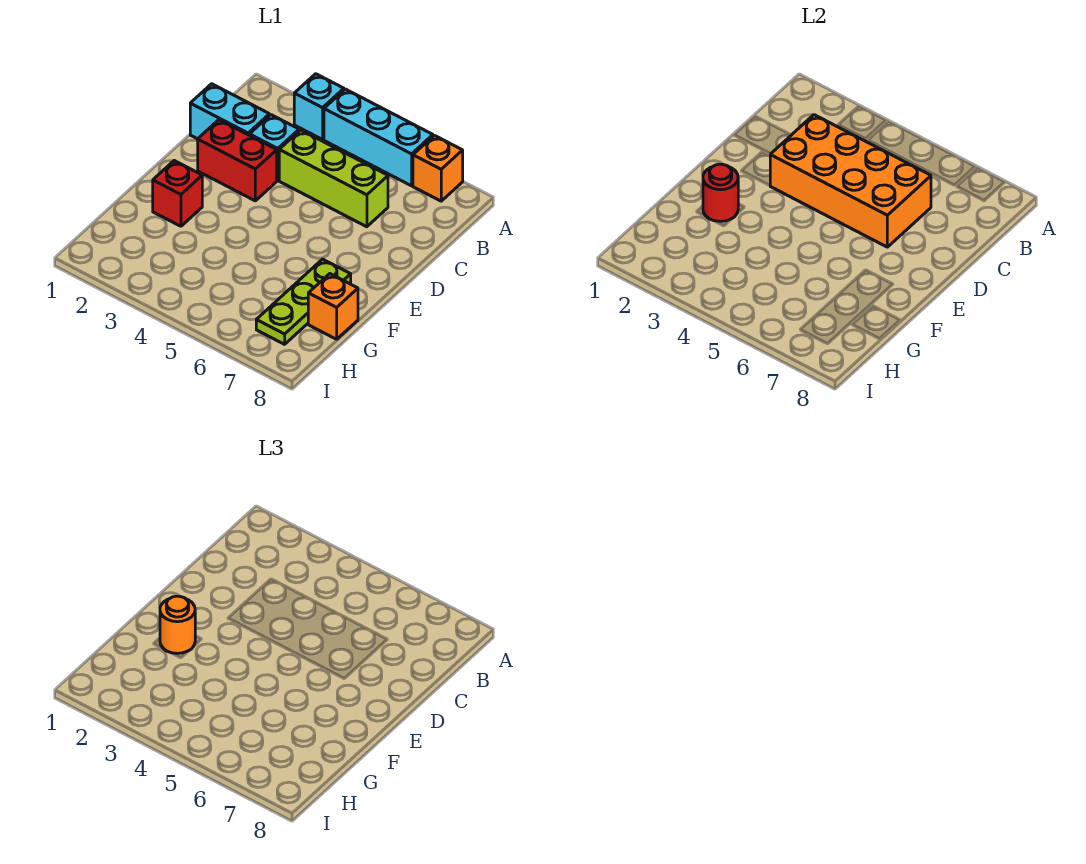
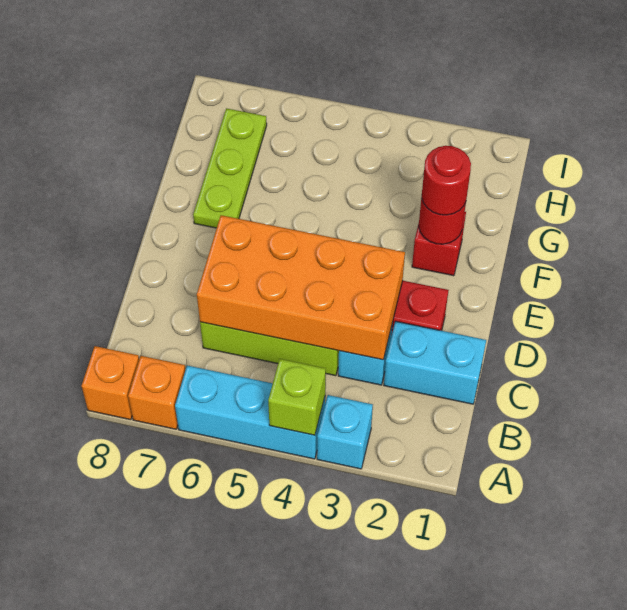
none -> lime brick A4 level 2
orange round brick F2 level 3 -> red round brick F2 level 3
orange brick G8 level 1 -> orange brick A8 level 1

